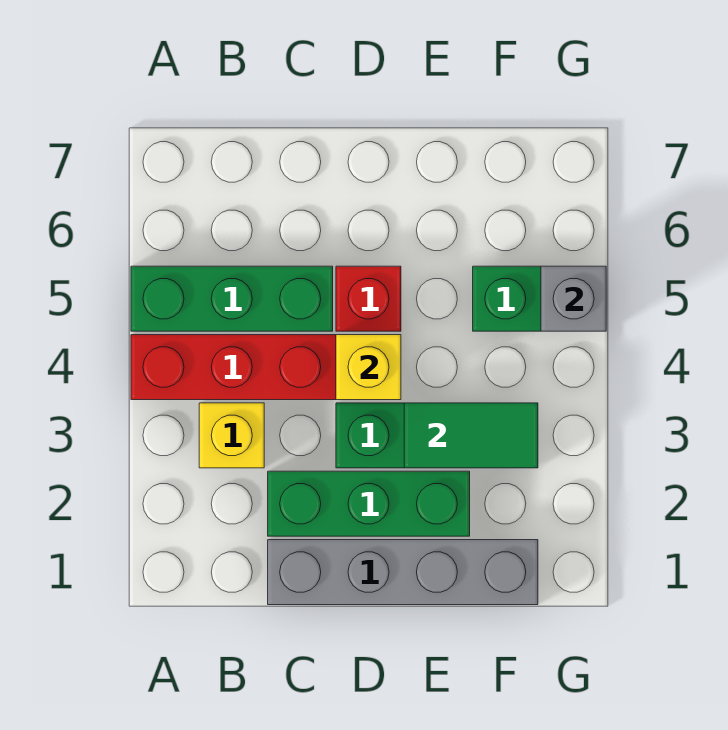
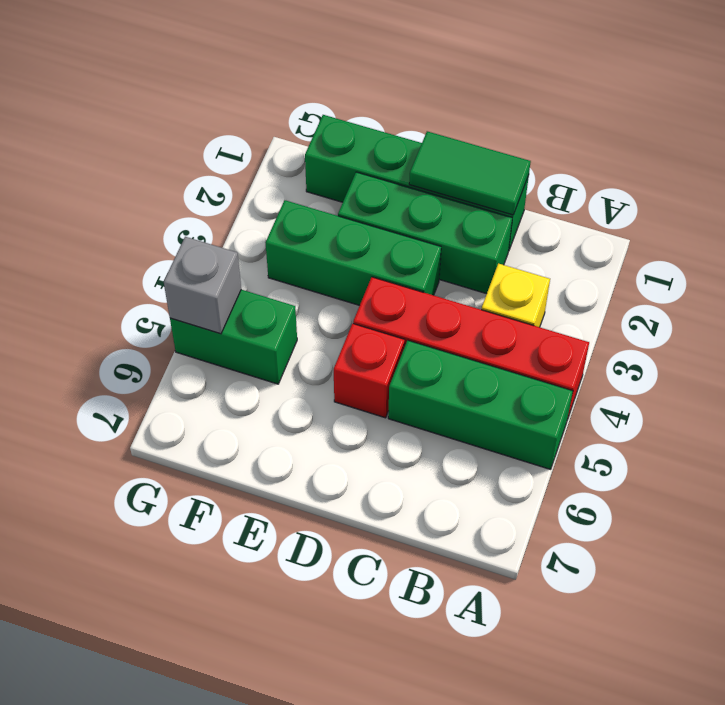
grey brick C1:F1 level 1 -> green brick C1:F1 level 1
yellow brick D4 level 2 -> none
green tile E3:F3 level 2 -> green tile C1:D1 level 2

